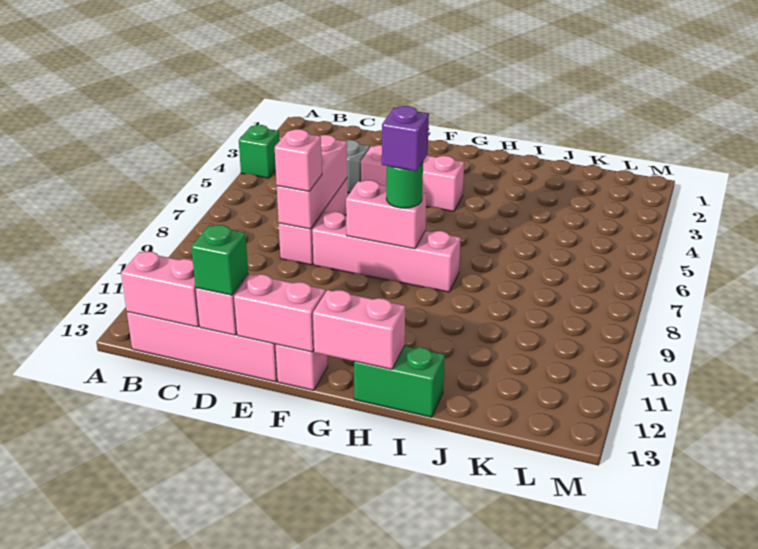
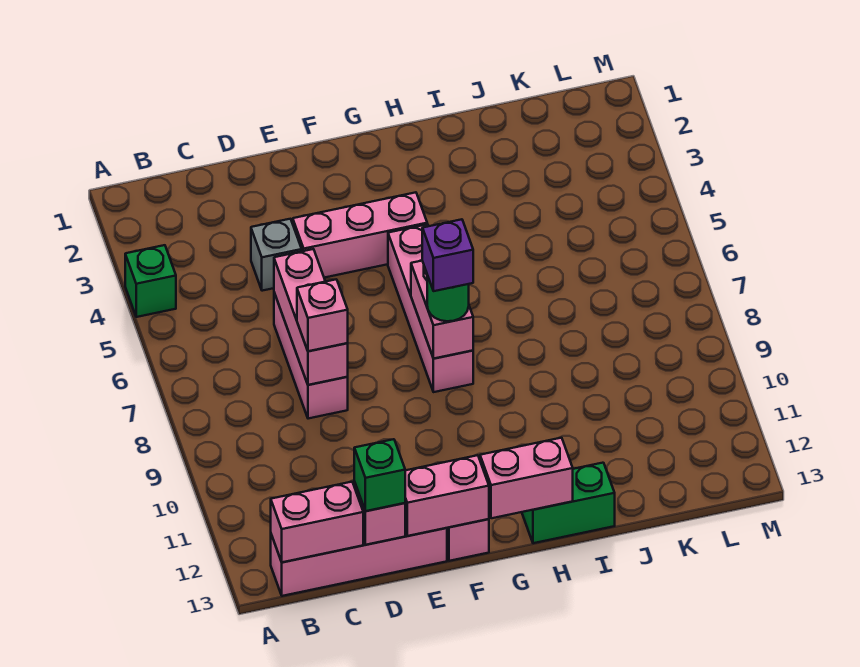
pink brick E8:H8 level 1 -> pink brick G5:G8 level 1
pink brick F8:G8 level 2 -> pink brick G7:G8 level 2

